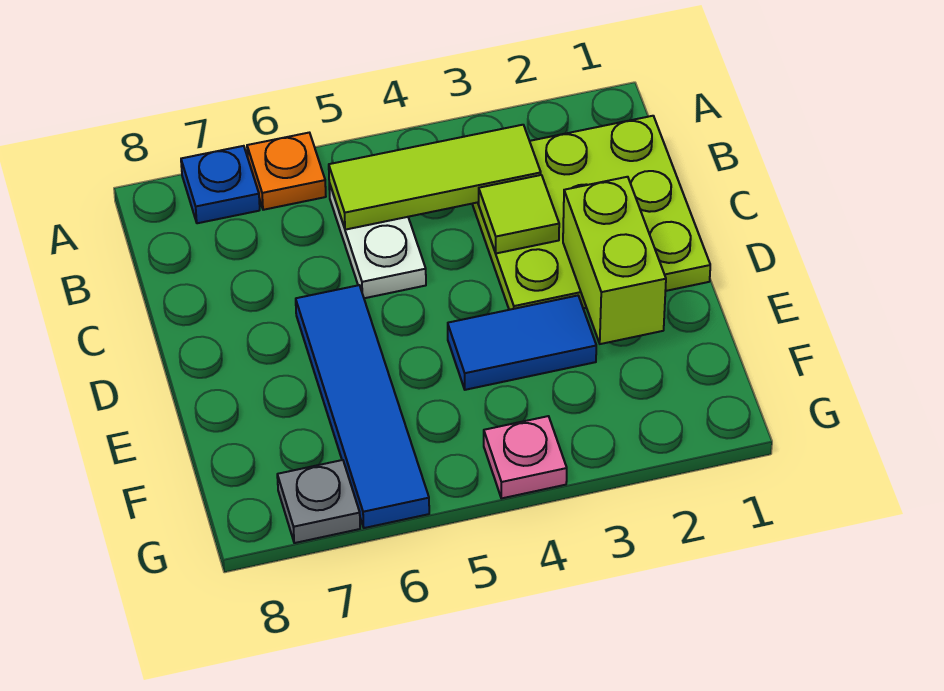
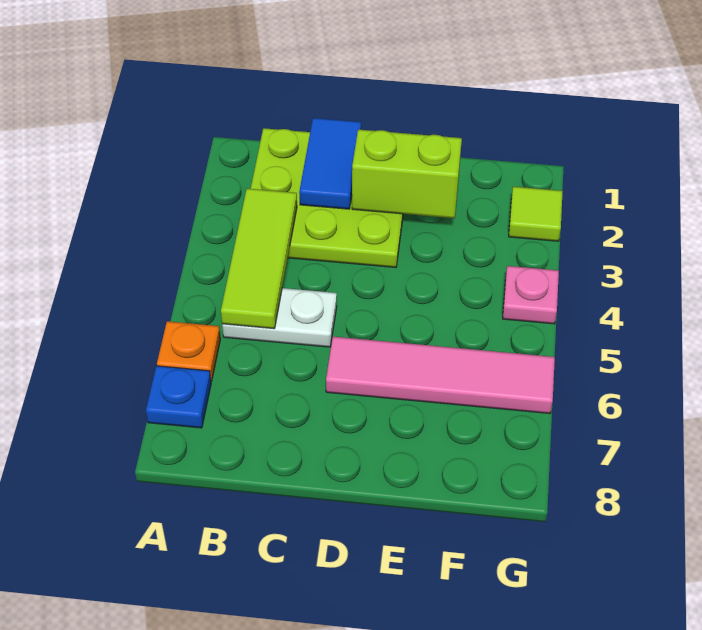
lime tile C3 level 2 -> lime tile G2 level 1
blue tile D6:G6 level 1 -> pink tile D6:G6 level 1
blue tile E3:E4 level 1 -> blue tile C1:C2 level 2
grey plate G7 level 1 -> none

